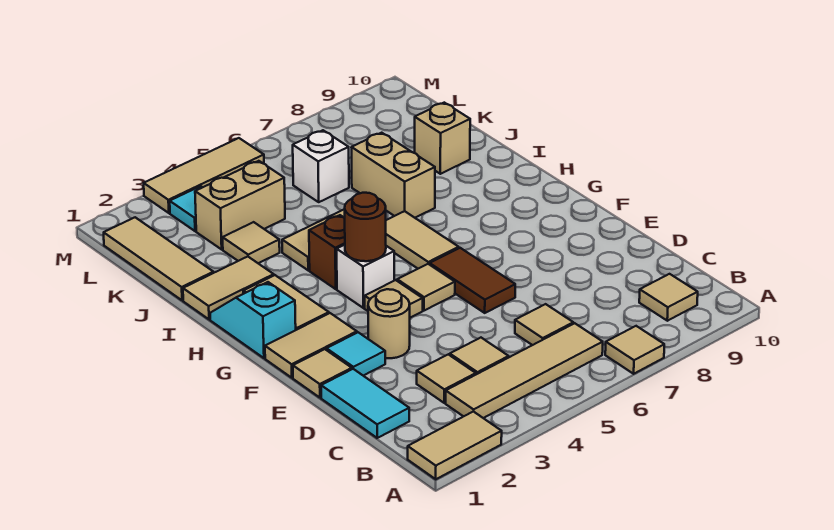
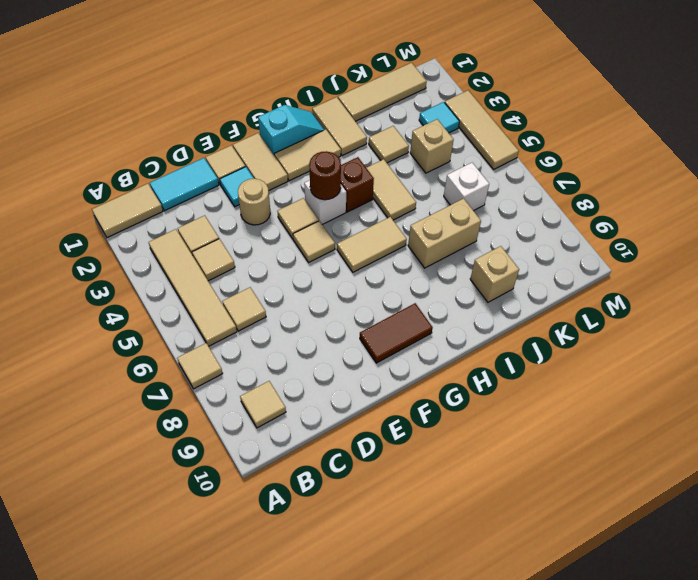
tan tile A1:A2 level 1 -> tan tile A1:B1 level 1
brown tile E6:F6 level 1 -> brown tile F9:G9 level 1
tan brick K3:K4 level 1 -> tan brick K4 level 1

